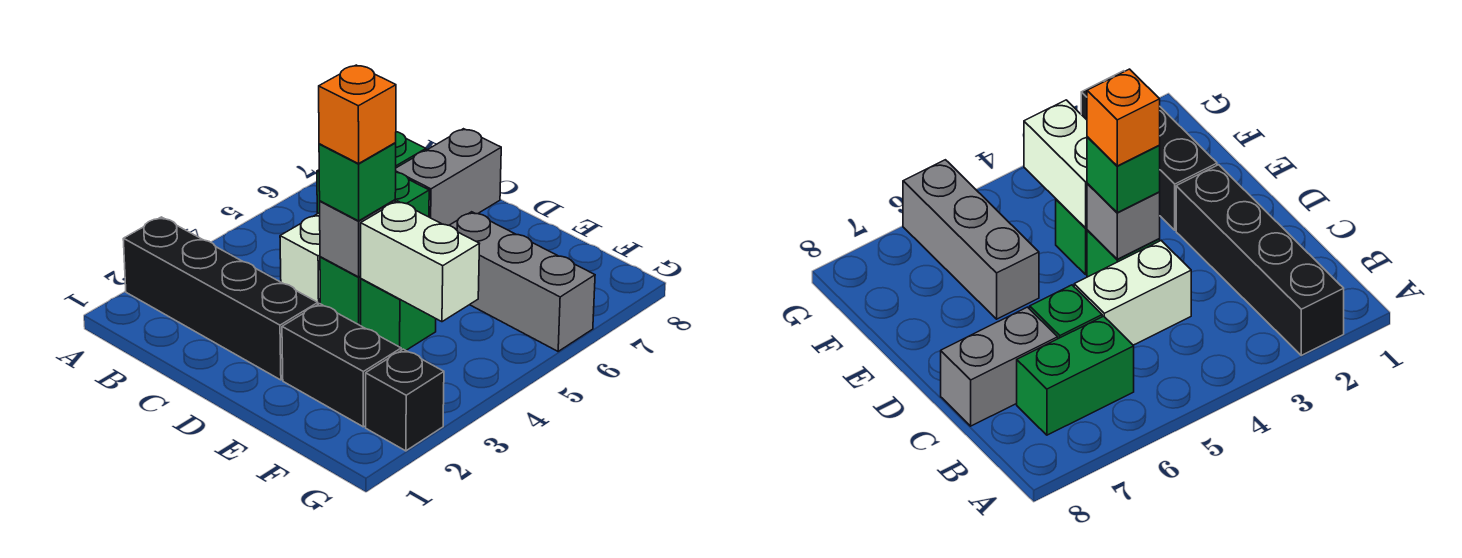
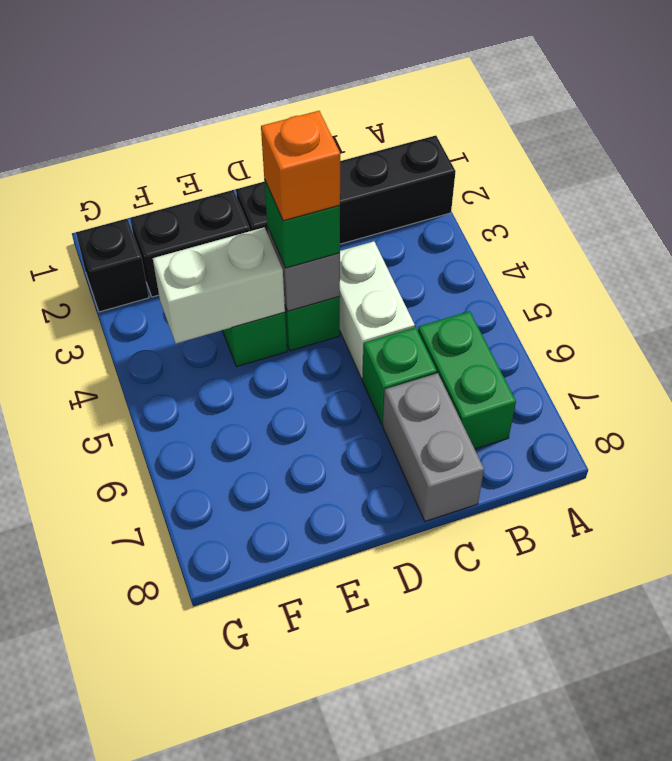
grey brick E6:G6 level 1 -> none

